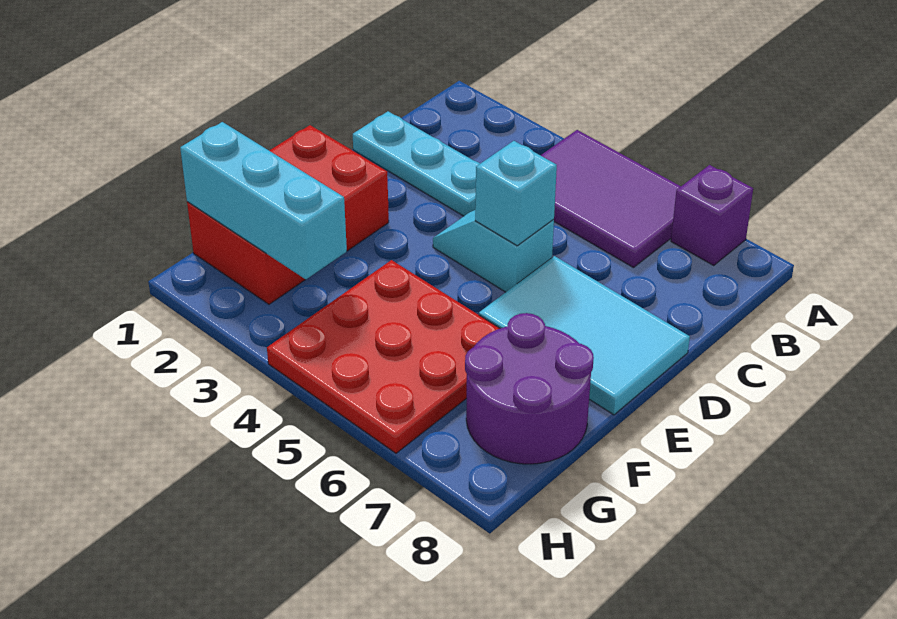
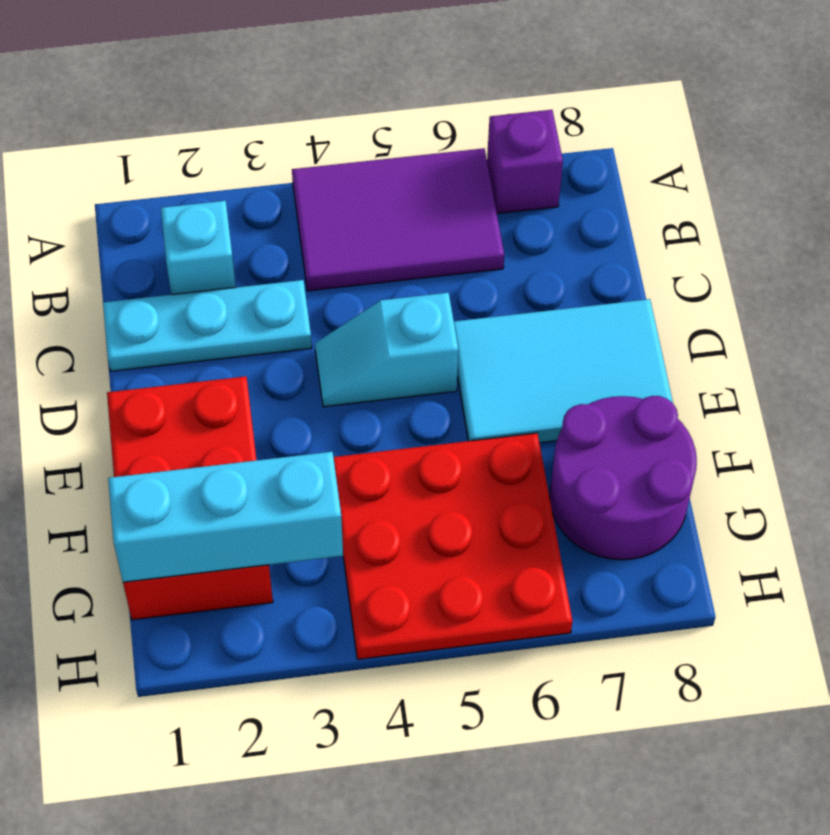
cyan brick D5 level 2 -> cyan brick B2 level 1

